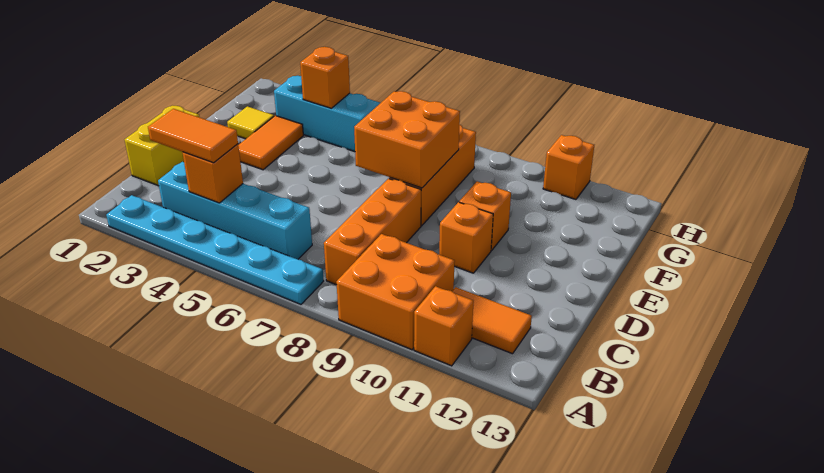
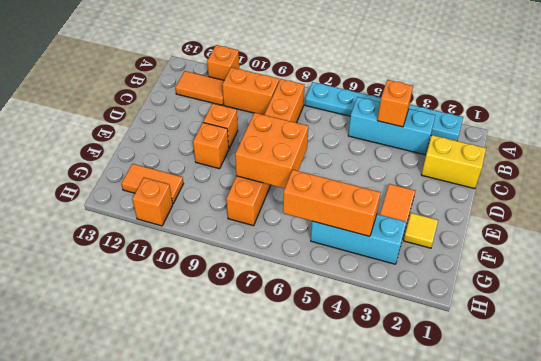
orange brick A9:B10 level 1 -> orange brick B9:B10 level 1
cyan brick B3:B6 level 1 -> cyan brick B3:B5 level 1
orange tile B3:B4 level 3 -> orange tile G11:G12 level 1
yellow brick C1:D1 level 1 -> yellow brick C1:C2 level 1
orange brick G4 level 2 -> orange brick G4:G6 level 2

